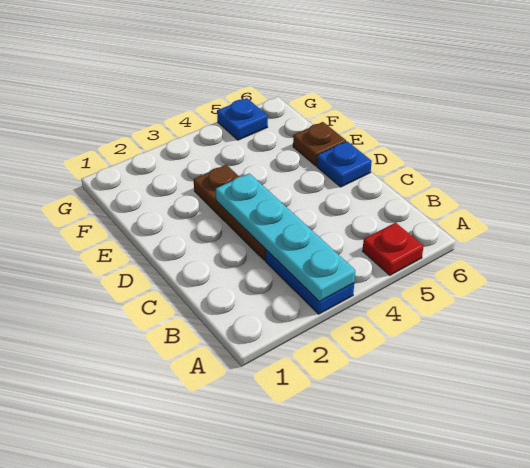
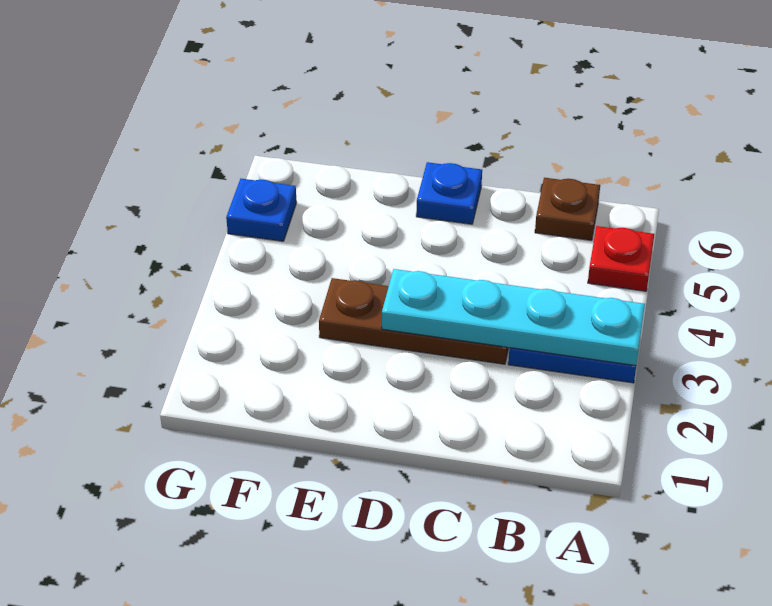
brown plate E6 level 1 -> brown plate B6 level 1

